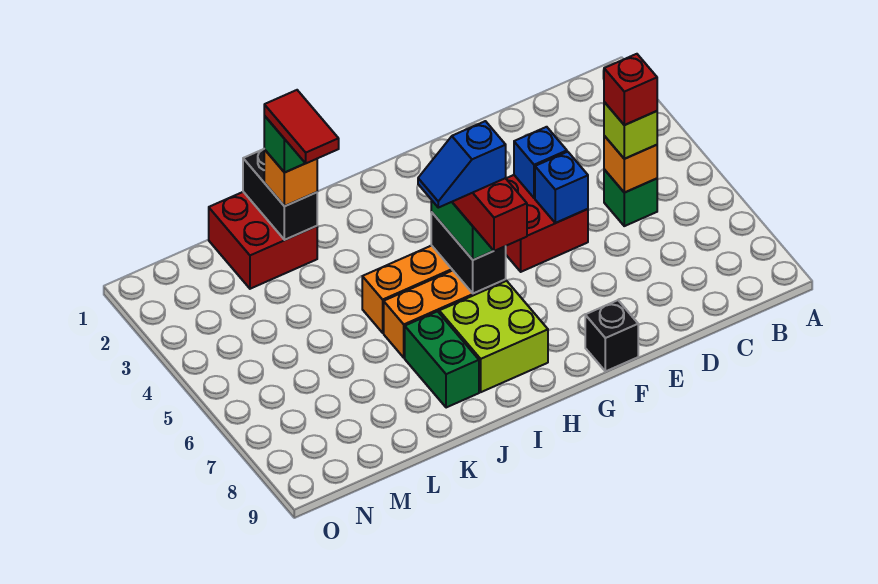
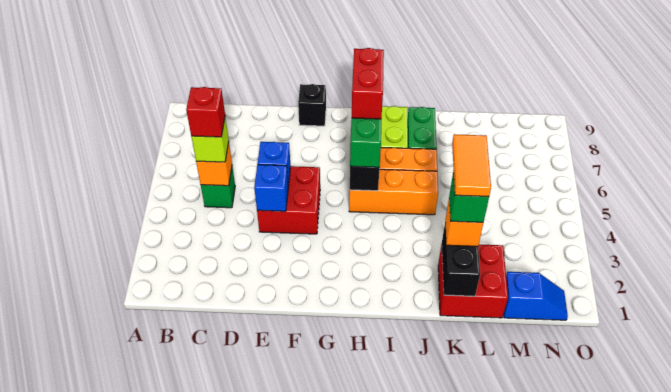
blue slope H6:I6 level 5 top H -> blue slope M1:N1 level 1 top M
red tile K2:K3 level 5 -> orange tile K2:K3 level 5

